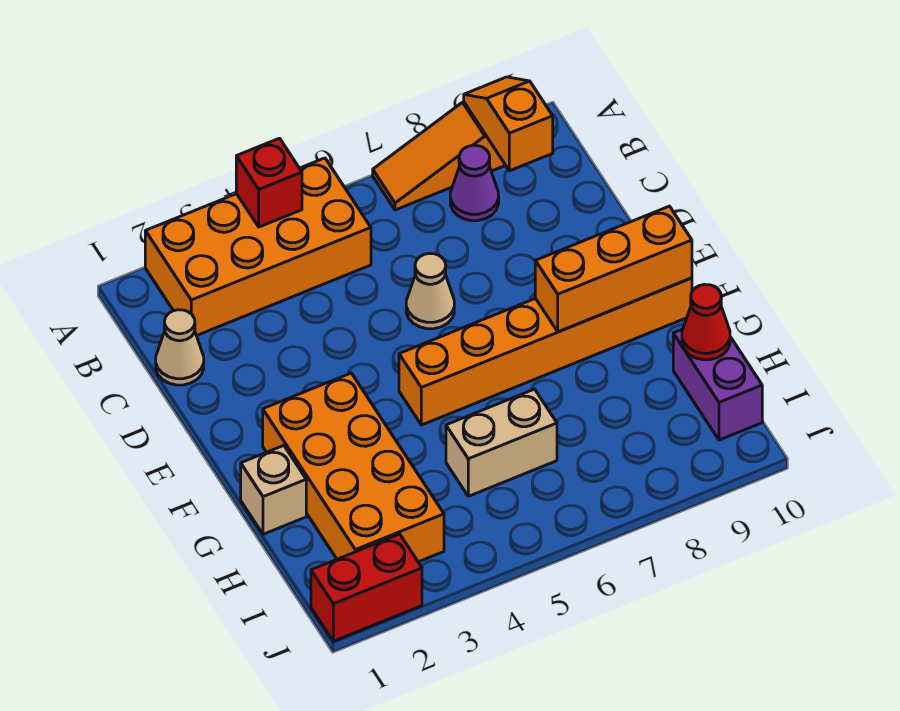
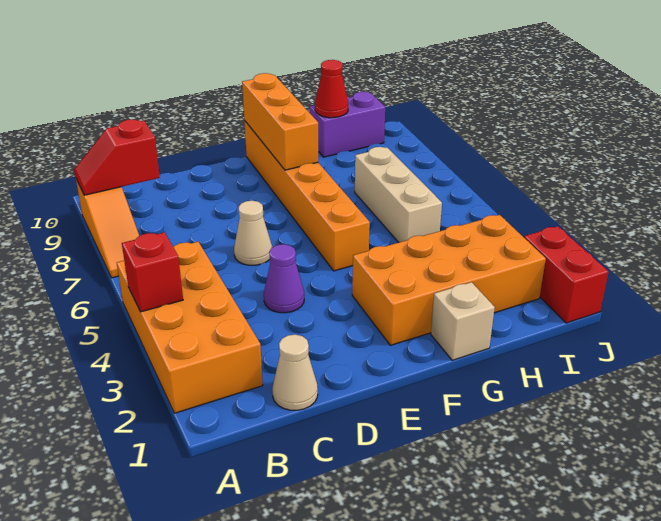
orange slope A9:B9 level 2 top B -> red slope A9:B9 level 2 top B
purple cone B8 level 1 -> purple cone D4 level 1
tan brick H5:H6 level 1 -> tan brick H5:H7 level 1

